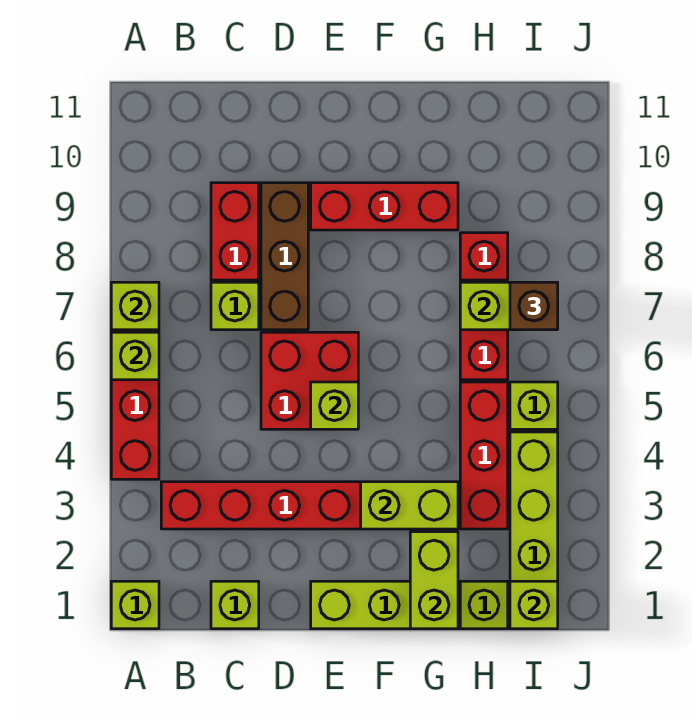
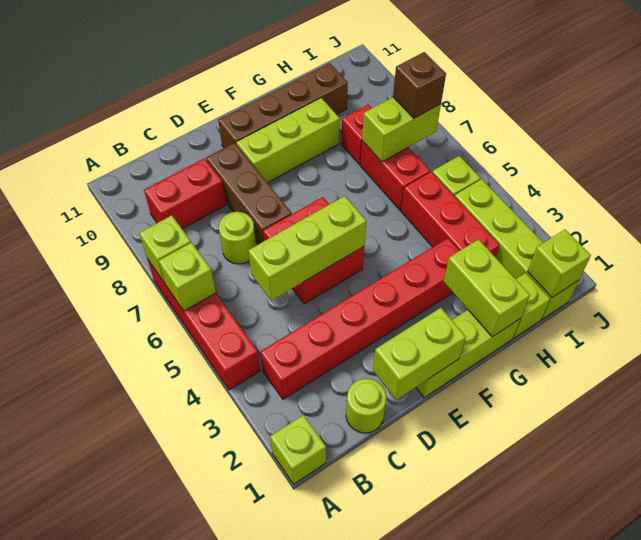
lime brick C1 level 1 -> lime round brick C1 level 1
lime brick C7 level 1 -> lime round brick C7 level 1
red brick C8:C9 level 1 -> red brick B9:C9 level 1
lime brick E5 level 2 -> lime brick C5:E5 level 2
red brick E9:G9 level 1 -> lime brick E9:G9 level 1
none -> brown brick E10:H10 level 1
lime brick F3:G3 level 2 -> lime brick D1:E1 level 2

